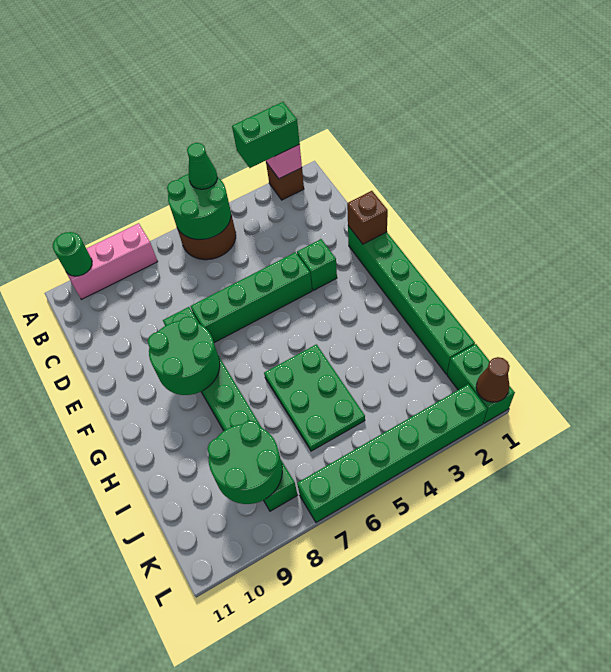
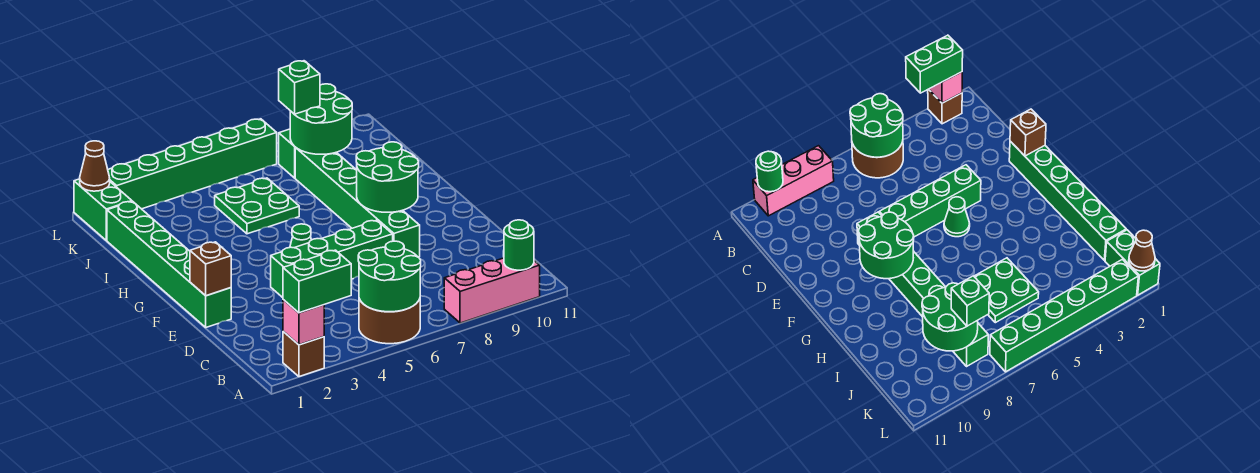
green cone A5 level 3 -> green cone F5 level 1
green brick E3 level 1 -> green brick K8 level 3
green plate H5:J6 level 1 -> green plate I5:J6 level 1

